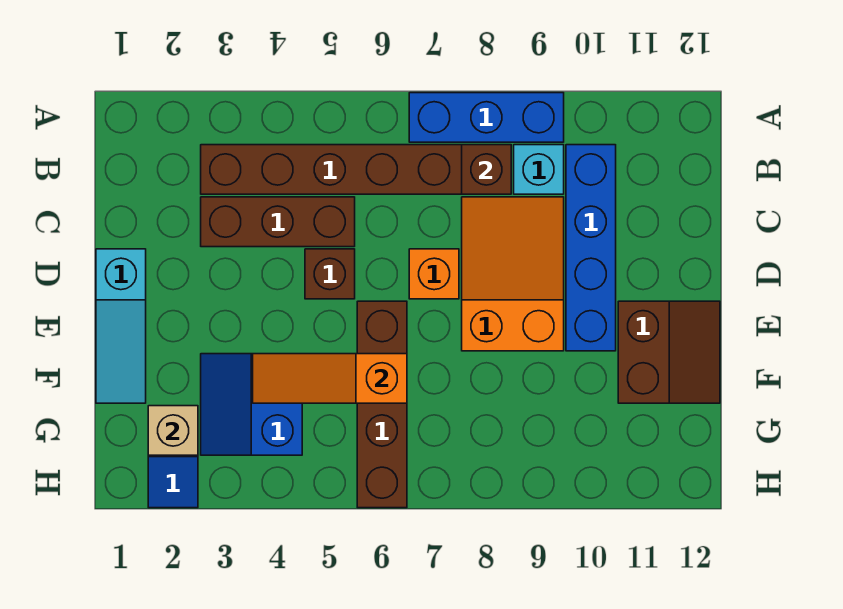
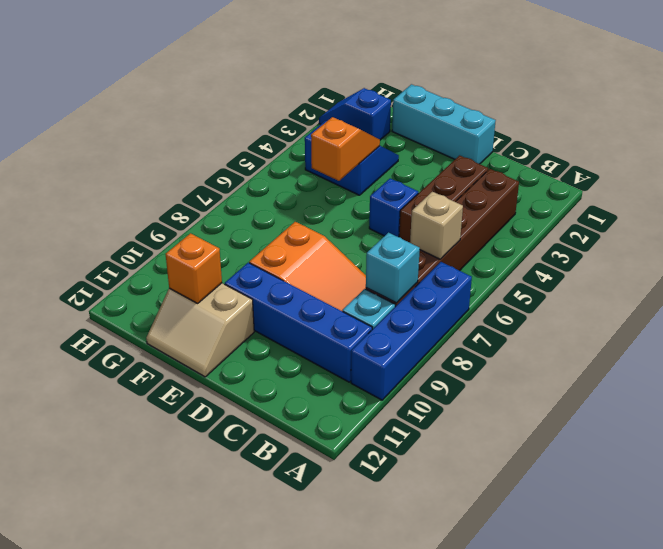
blue brick A7:A9 level 1 -> blue brick A7:A10 level 1
brown brick B8 level 2 -> cyan brick B8 level 2
cyan slope D1:F1 level 1 top D -> cyan brick D1:F1 level 1
brown brick D5 level 1 -> blue brick D5 level 1
orange brick D7 level 1 -> orange brick F11 level 2
brown brick E6:H6 level 1 -> none
brown slope E11:F12 level 1 top 11 -> tan slope E11:F12 level 1 top 11
orange slope F4:F6 level 2 top 6 -> orange slope F4:F5 level 2 top 5
tan brick G2 level 2 -> tan brick B6 level 2

